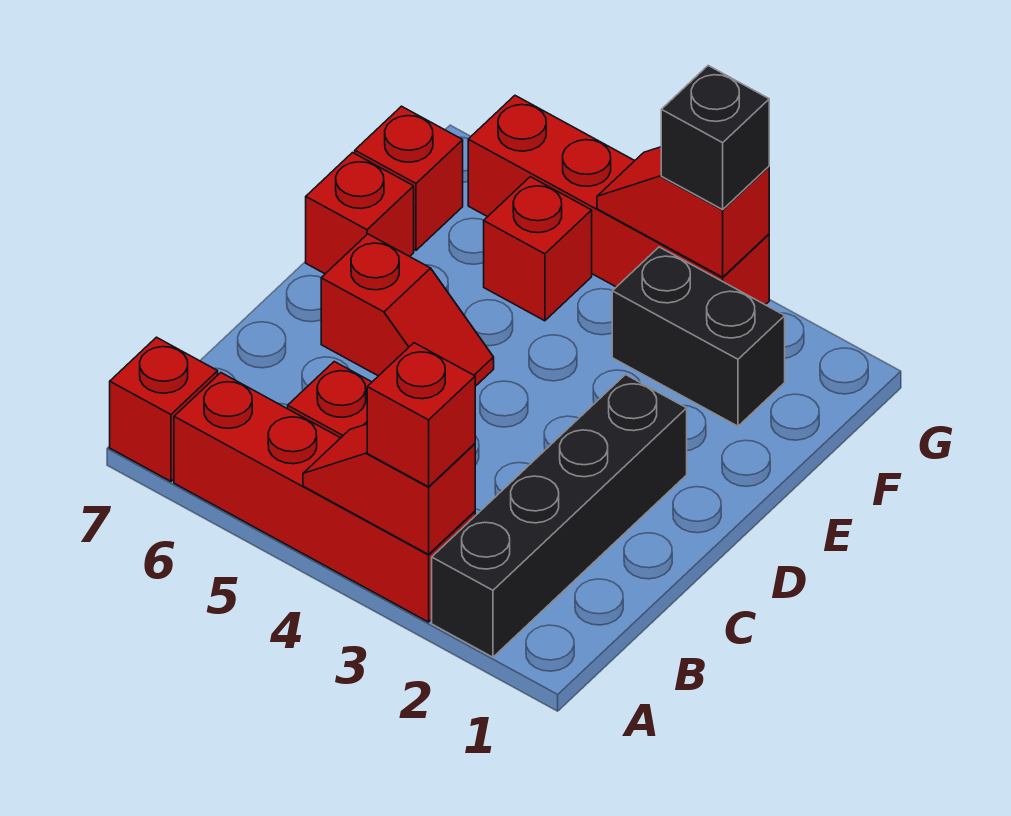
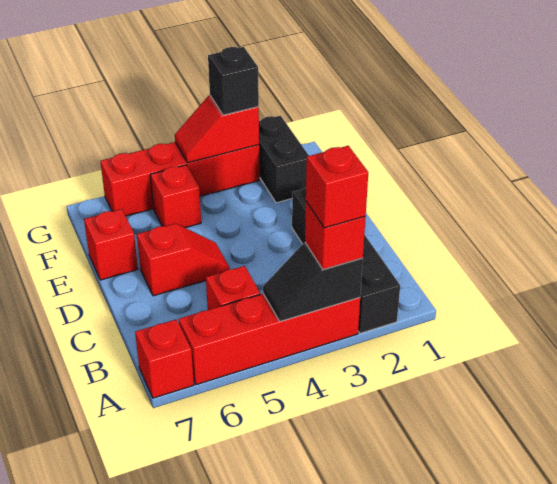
red slope A3:A4 level 2 top 3 -> black slope A3:A4 level 2 top 3
black brick F2:F3 level 1 -> black brick F2:G2 level 1
red brick F7 level 1 -> red brick A3 level 4

